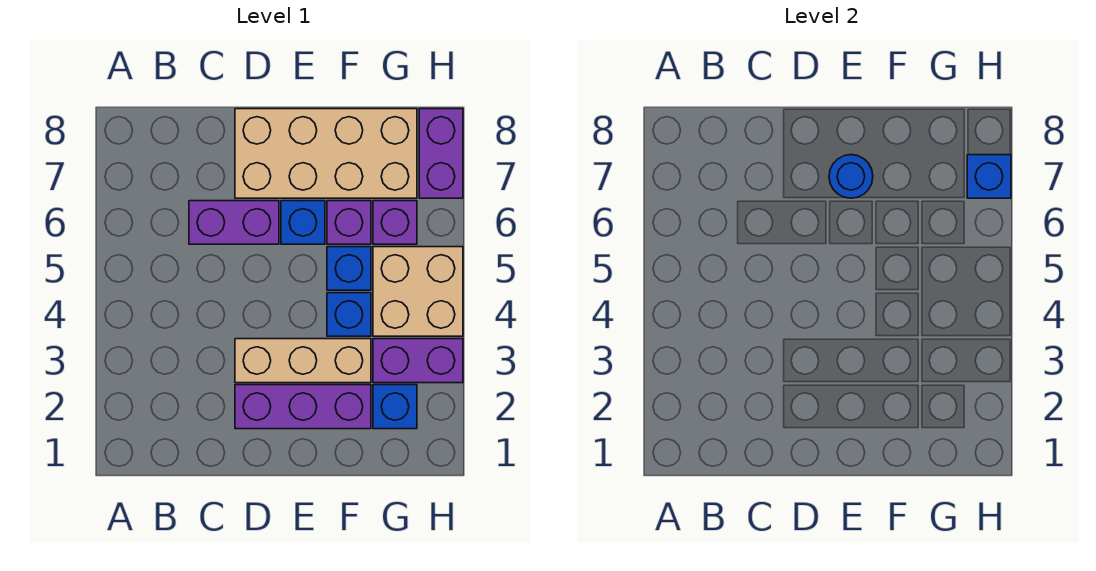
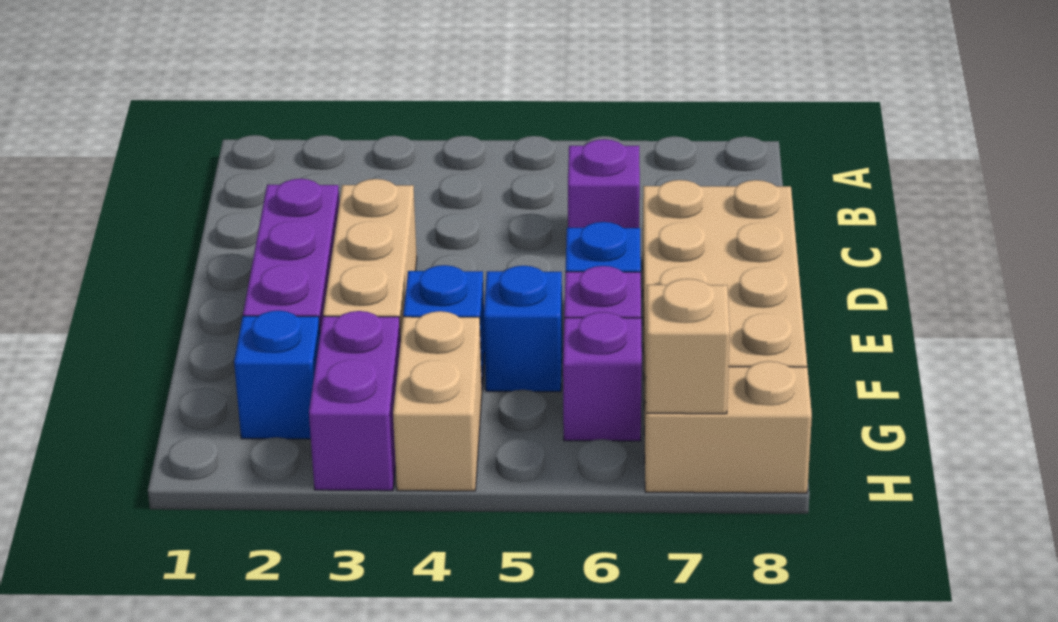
purple brick C6:D6 level 1 -> purple brick C6 level 1
blue round brick E7 level 2 -> none
tan brick G4:H5 level 1 -> tan brick G4:H4 level 1
purple brick H7:H8 level 1 -> tan brick H7:H8 level 1
blue brick H7 level 2 -> tan brick H7 level 2

